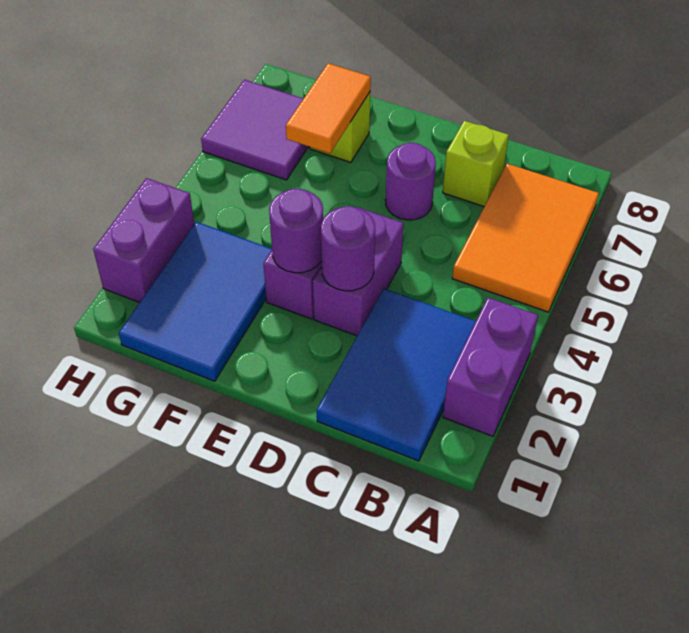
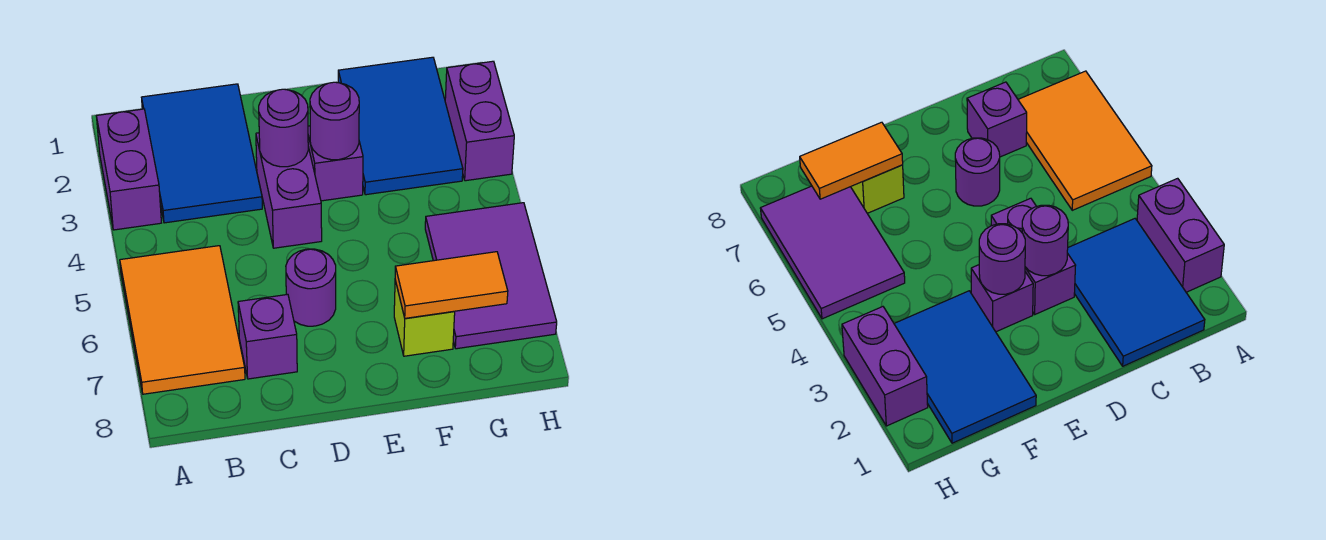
lime brick C7 level 1 -> purple brick C7 level 1
orange tile F6:F7 level 2 -> orange tile F7:G7 level 2
purple tile G6:H7 level 1 -> purple tile G5:H7 level 1

